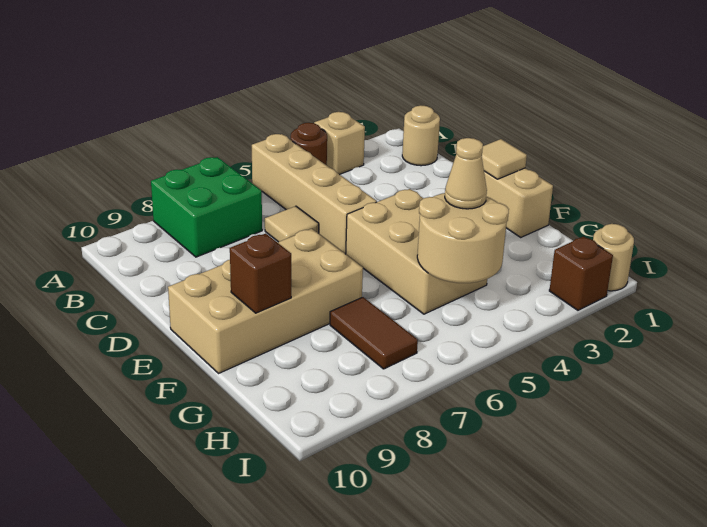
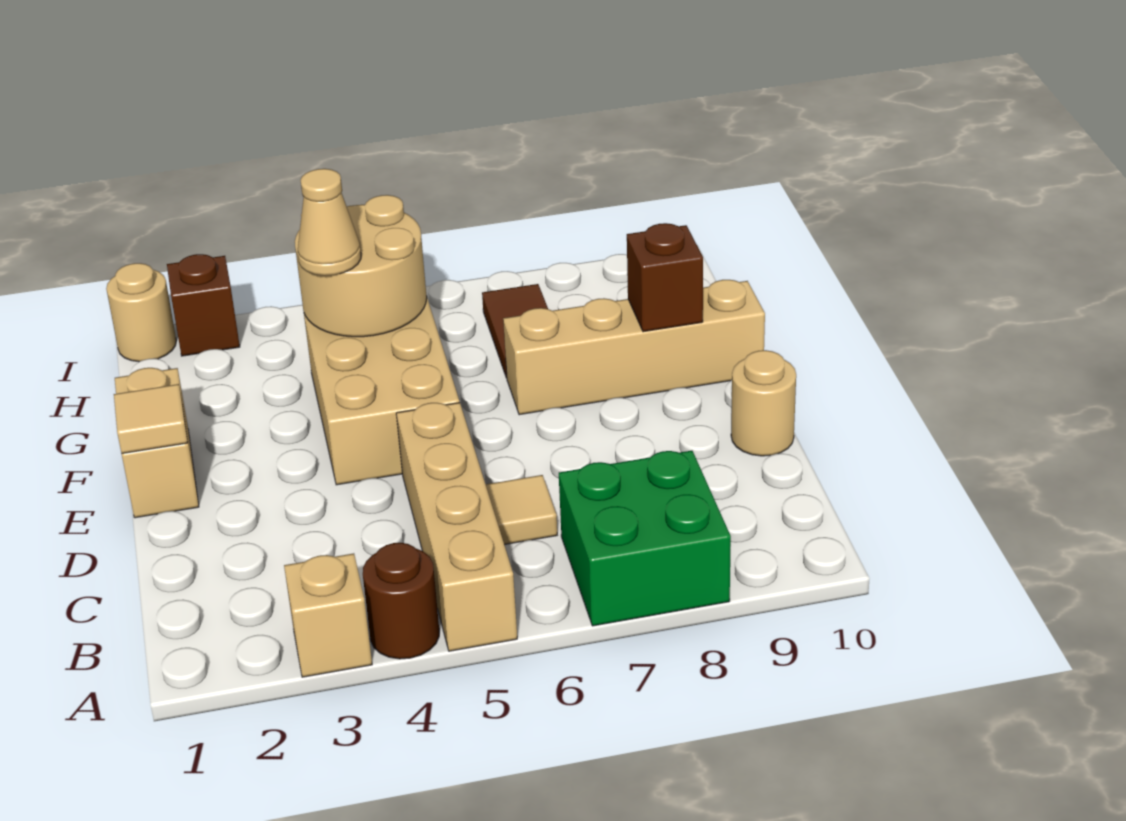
tan round brick B1 level 1 -> tan round brick D10 level 1
tan brick E7:F10 level 1 -> tan brick F7:F10 level 1

